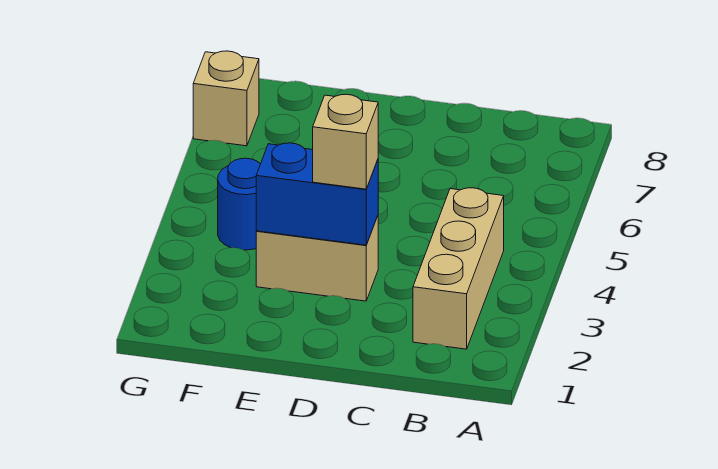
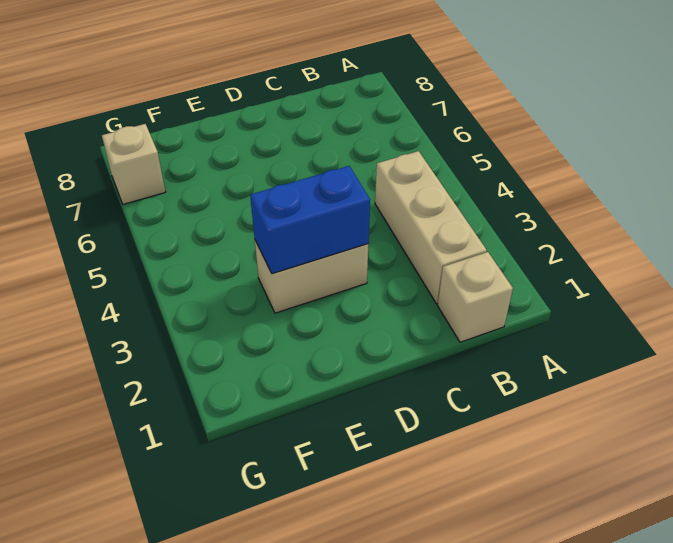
tan brick D3 level 3 -> tan brick B1 level 1
blue round brick F4 level 1 -> none

